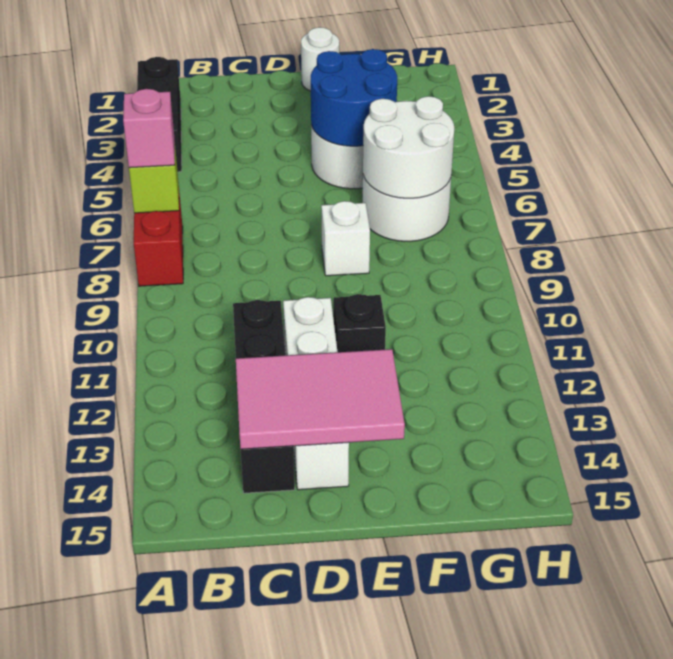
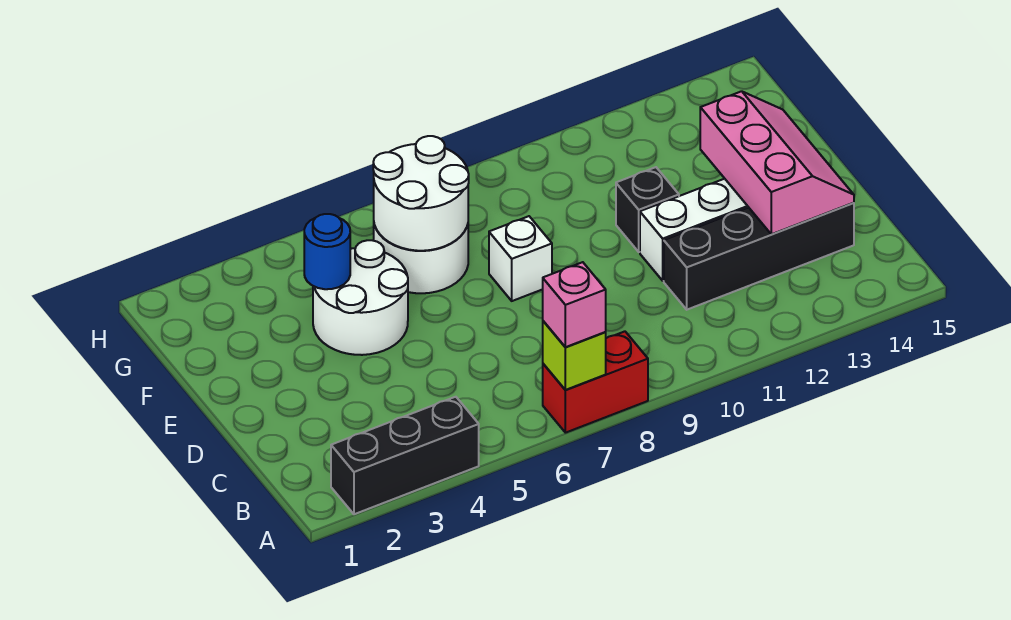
pink tile C13:E14 level 2 -> pink slope C13:E14 level 2 top 13
white round brick E1 level 1 -> none
blue round brick E4:F5 level 2 -> blue round brick F4 level 2

